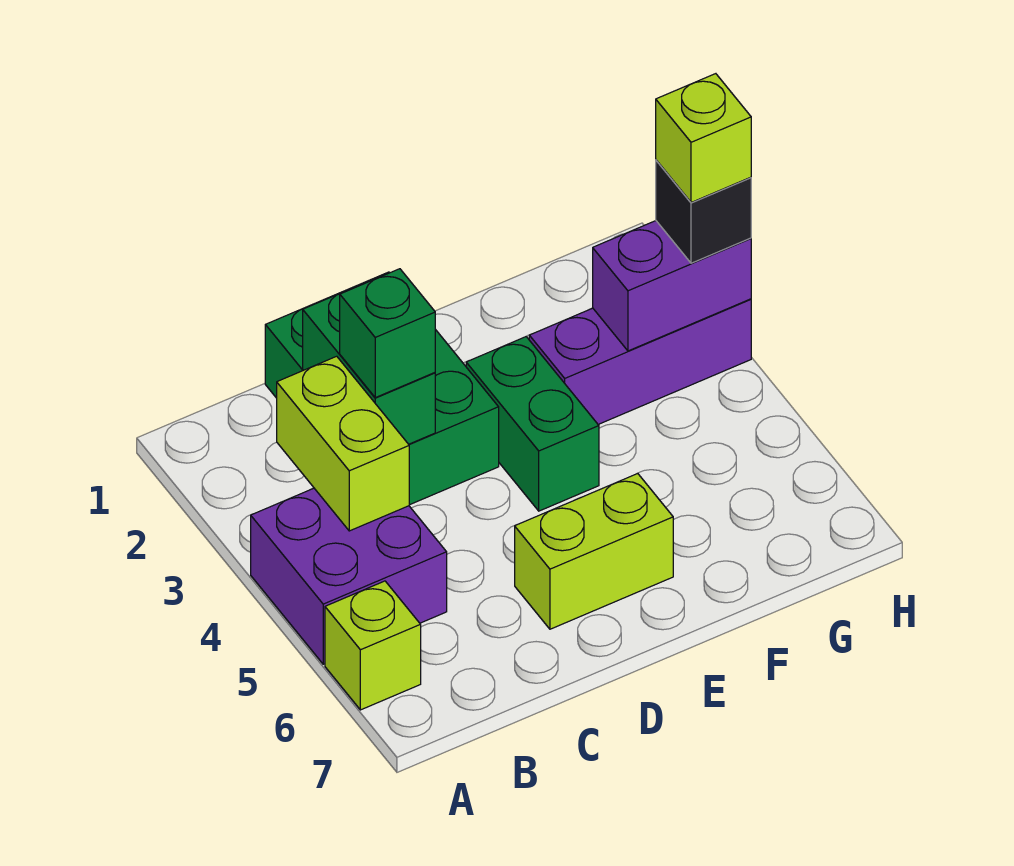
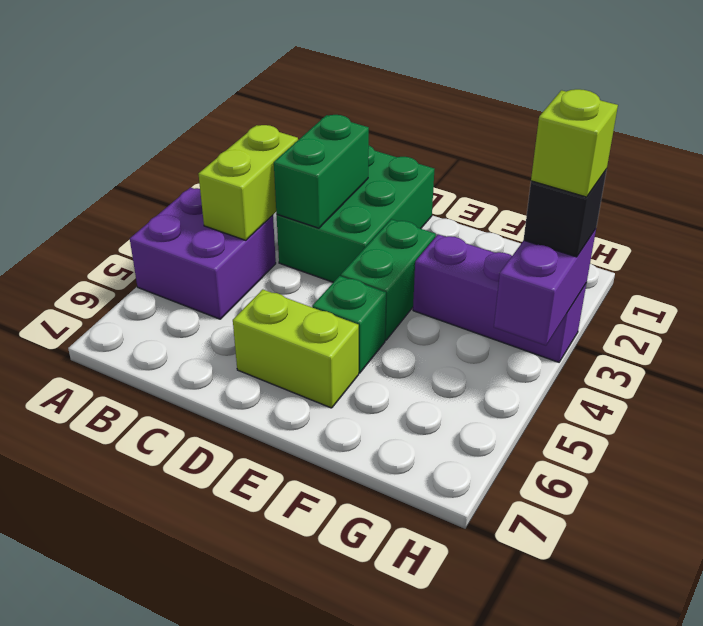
lime brick A6 level 1 -> none
green brick C3 level 3 -> green brick E5 level 1
purple brick G3:H3 level 2 -> purple brick H3:H4 level 2

